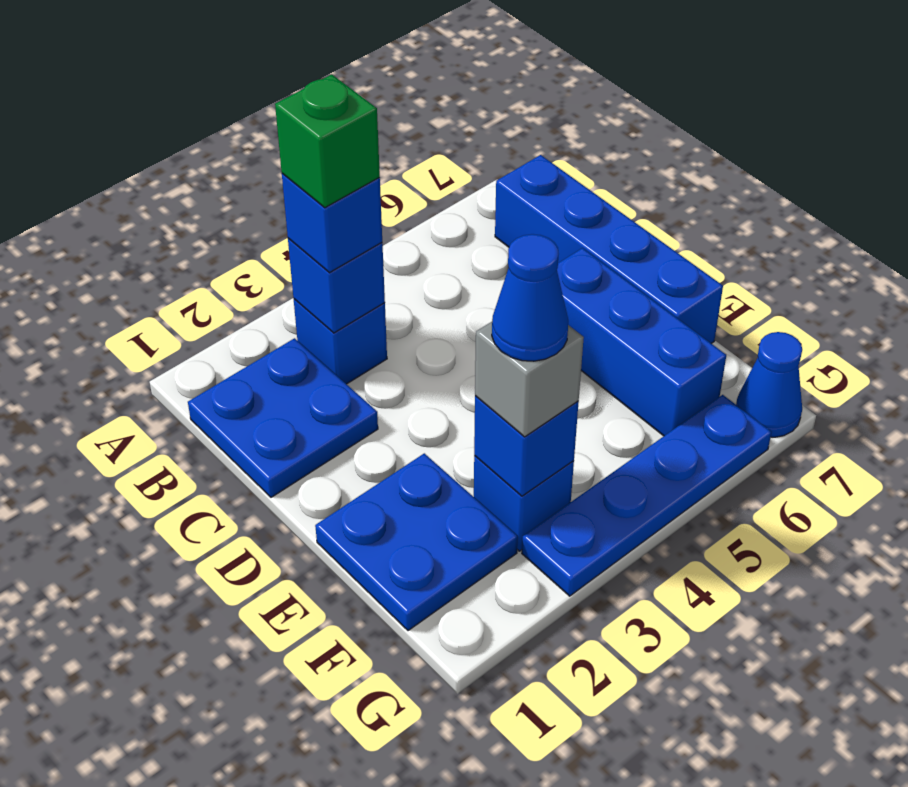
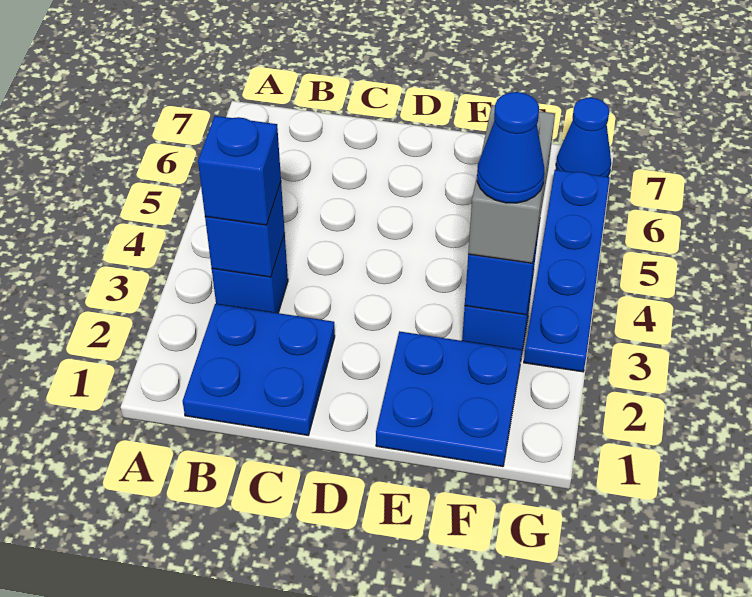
green brick B3 level 4 -> none
blue brick B7:E7 level 1 -> none
blue brick D6:F6 level 1 -> none
grey brick F3 level 3 -> grey brick F3:F4 level 3

